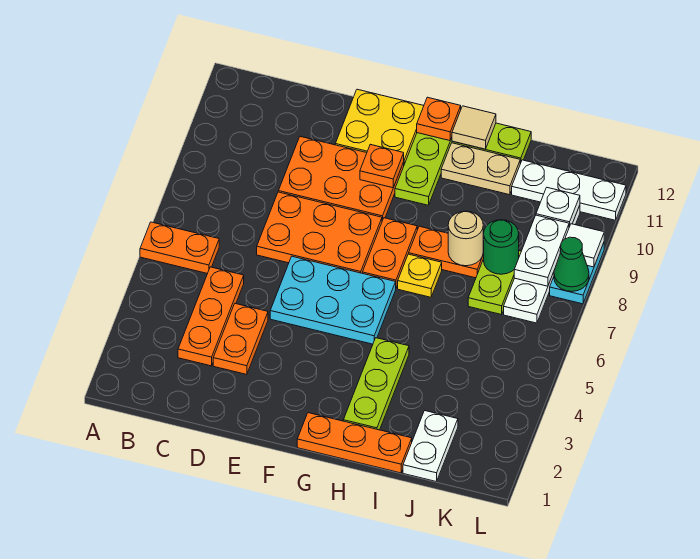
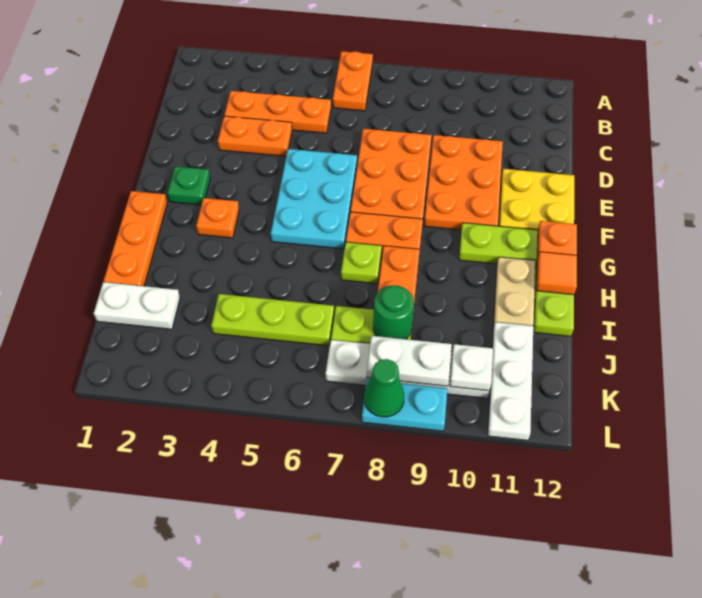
none -> green plate F2 level 1
orange plate F10 level 2 -> orange plate G3 level 1
lime plate H2:H4 level 1 -> lime plate J4:J6 level 1
yellow plate H7 level 1 -> lime plate H7 level 1
tan tile H12 level 2 -> orange tile H12 level 2
tan round brick I8 level 2 -> none
white tile L9 level 2 -> none

